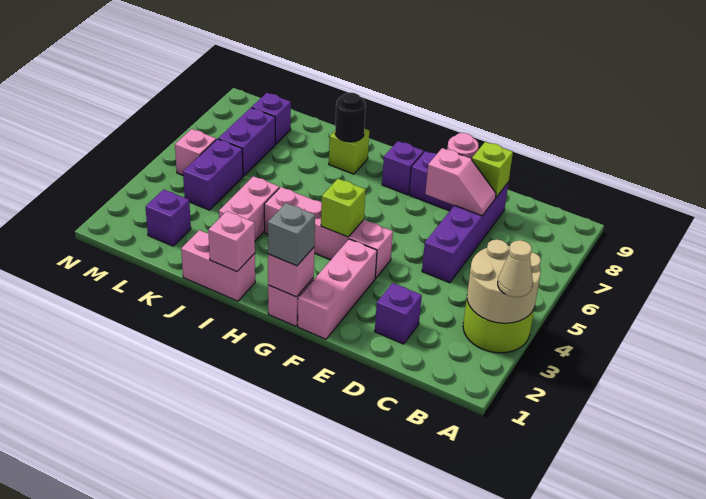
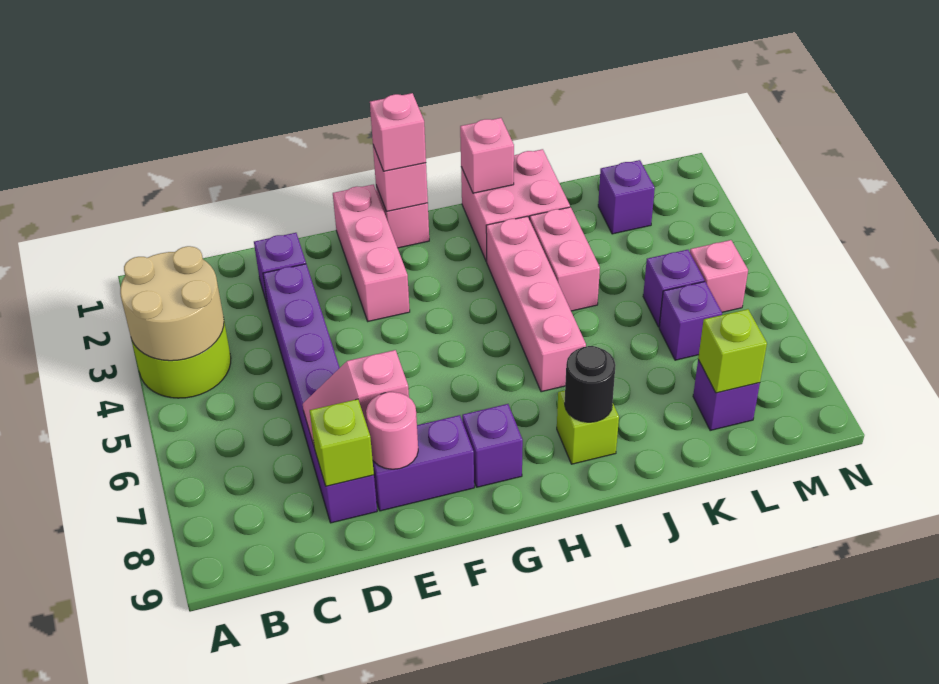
tan cone A3 level 3 -> none
purple brick D5:D8 level 1 -> purple brick D3:D8 level 1
pink brick F4:I4 level 1 -> pink brick I3:I6 level 1
grey brick G1 level 3 -> pink brick G1 level 3
lime brick G4 level 2 -> lime brick L8 level 2
pink brick I1:J1 level 1 -> pink brick I1:J2 level 1
purple brick L4:L5 level 1 -> purple brick L5 level 1
purple brick L6:L7 level 1 -> purple brick L6 level 1

